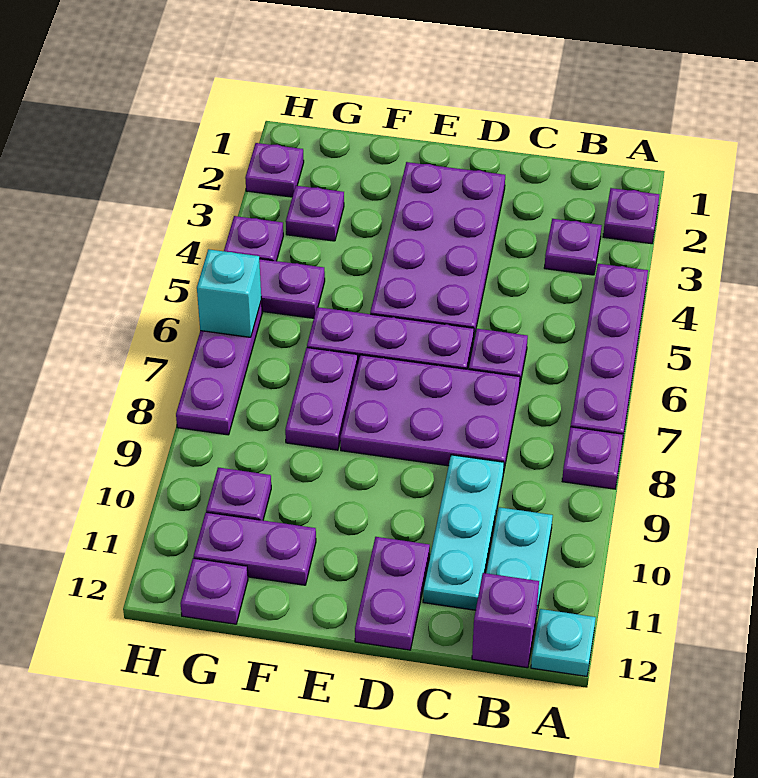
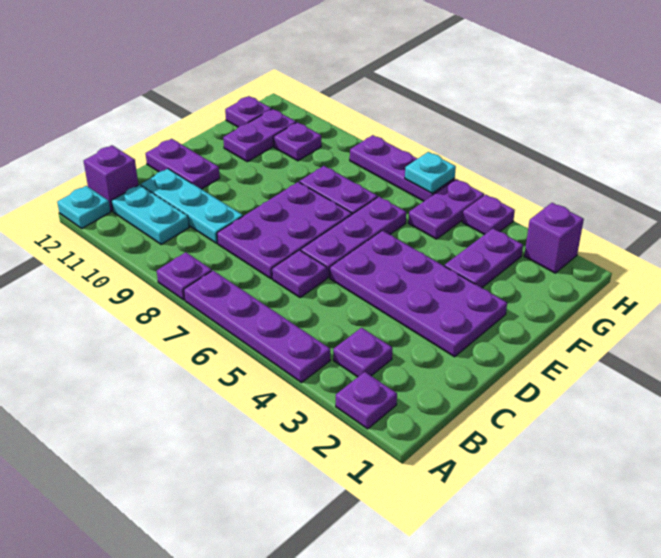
purple plate G3 level 1 -> purple plate F3:G3 level 1
purple plate H2 level 1 -> purple brick H2 level 1
cyan brick H6 level 2 -> cyan plate H6 level 2

